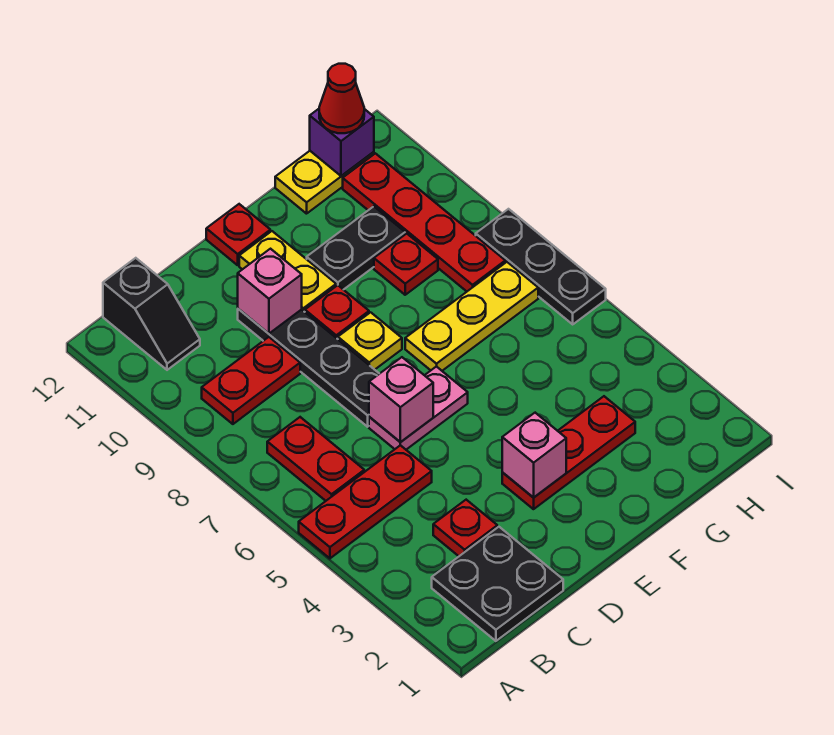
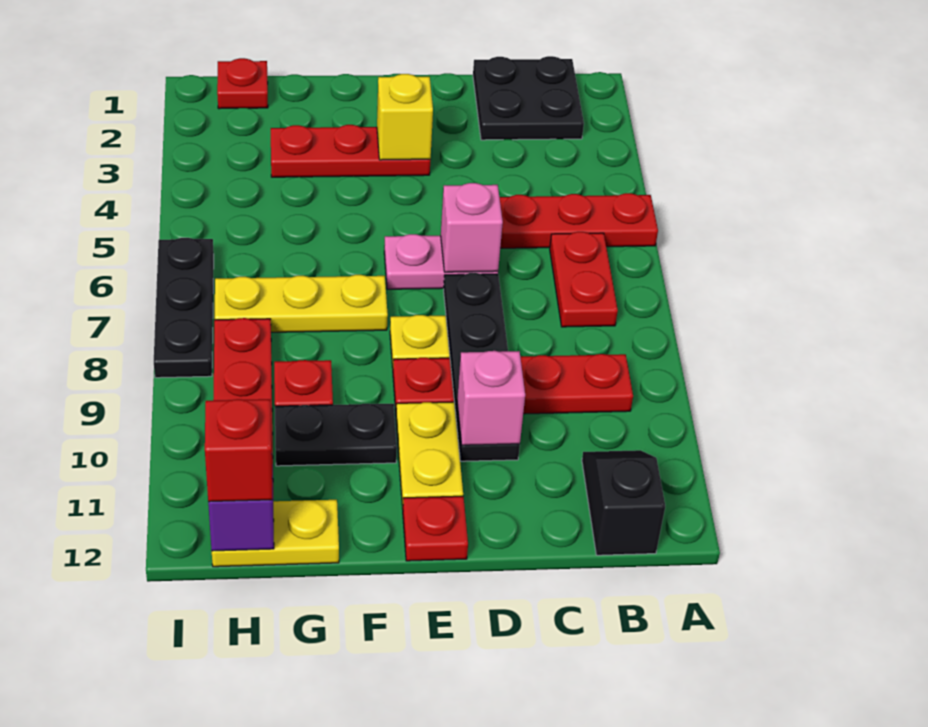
red plate C3 level 1 -> red plate H1 level 1
pink brick E3 level 2 -> yellow brick E3 level 2
red cone H12 level 3 -> red brick H12 level 3

